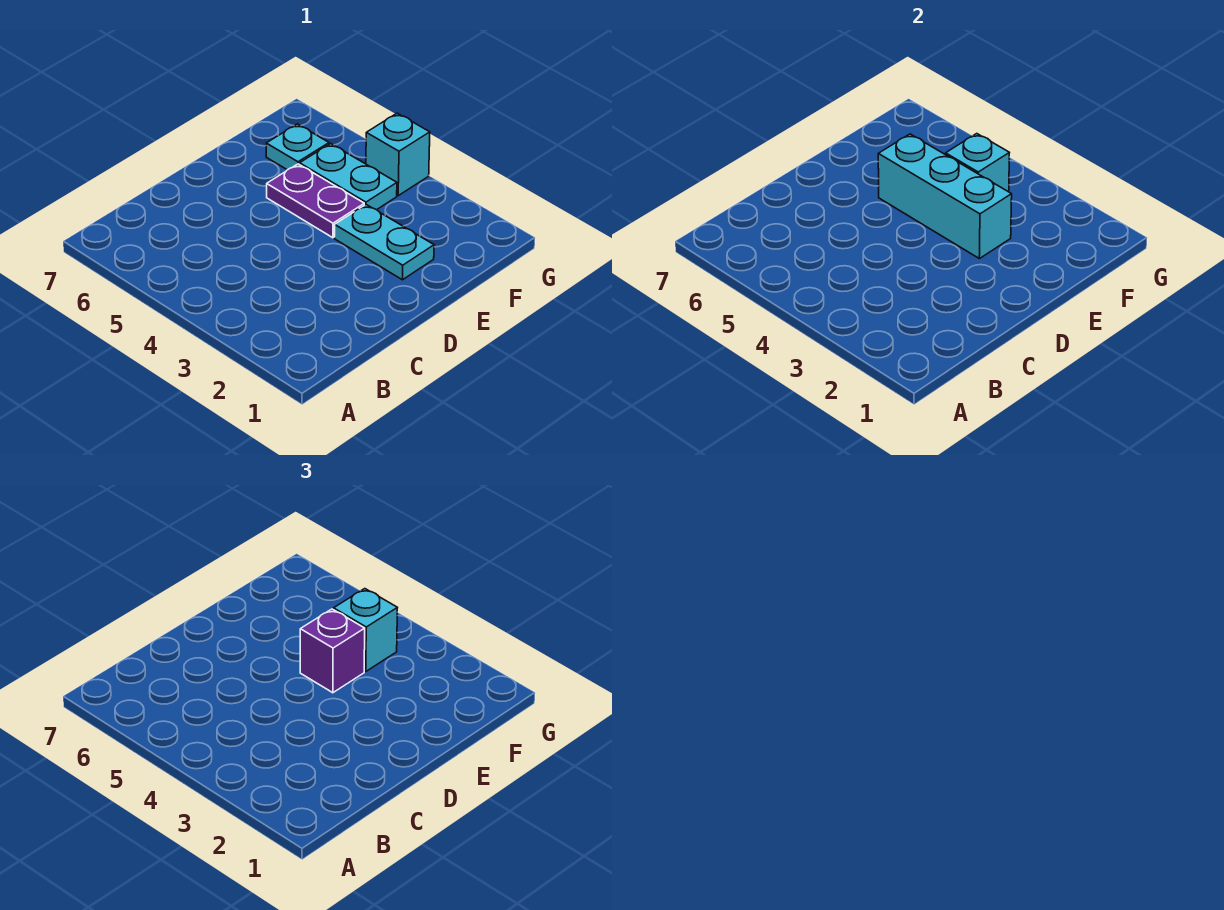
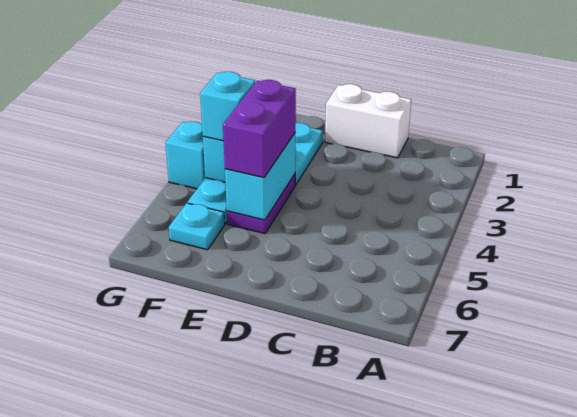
none -> white brick C1:D1 level 1
cyan brick E3:E5 level 2 -> cyan brick E4:E5 level 2
purple brick E4 level 3 -> purple brick E4:E5 level 3

